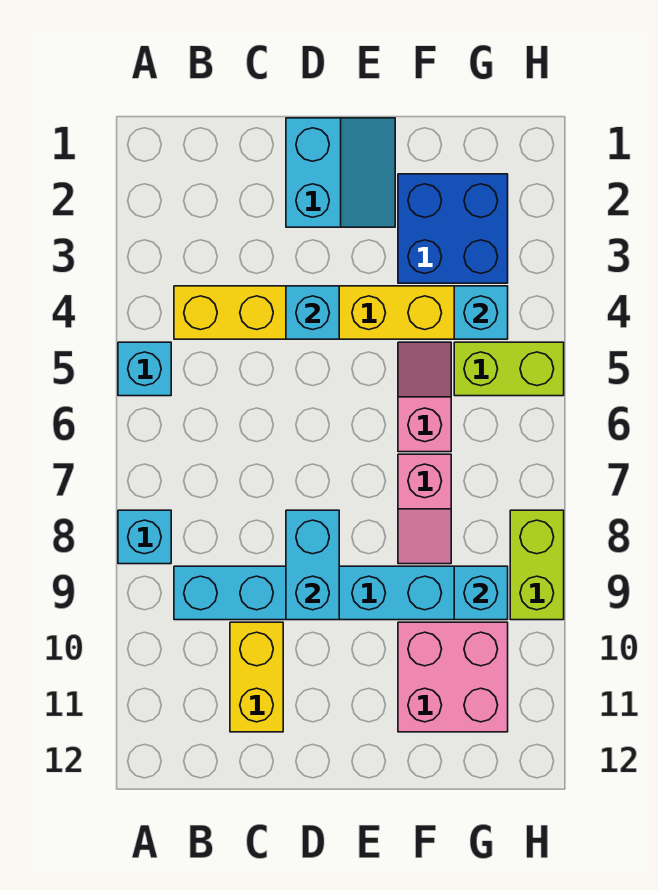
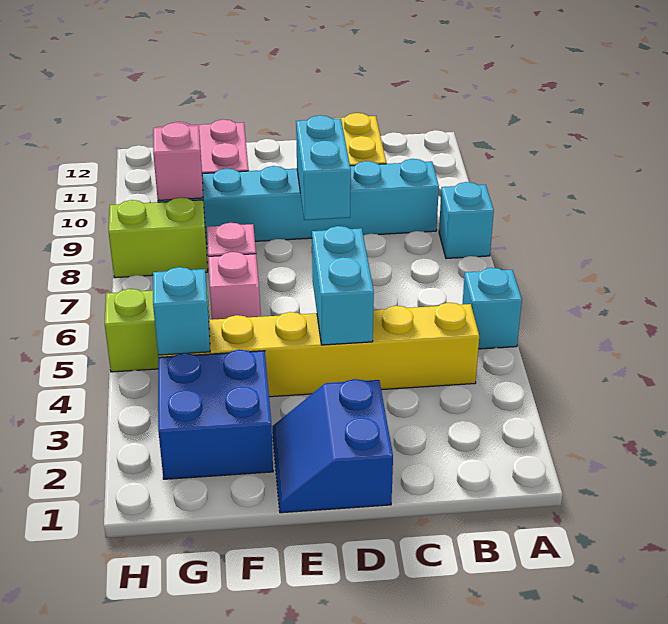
cyan slope D1:E2 level 1 top D -> blue slope D1:E2 level 1 top D
cyan brick D4 level 2 -> cyan brick D4:D5 level 2
cyan brick G9 level 2 -> pink brick G9 level 2
lime brick H8:H9 level 1 -> lime brick G8:H8 level 1

